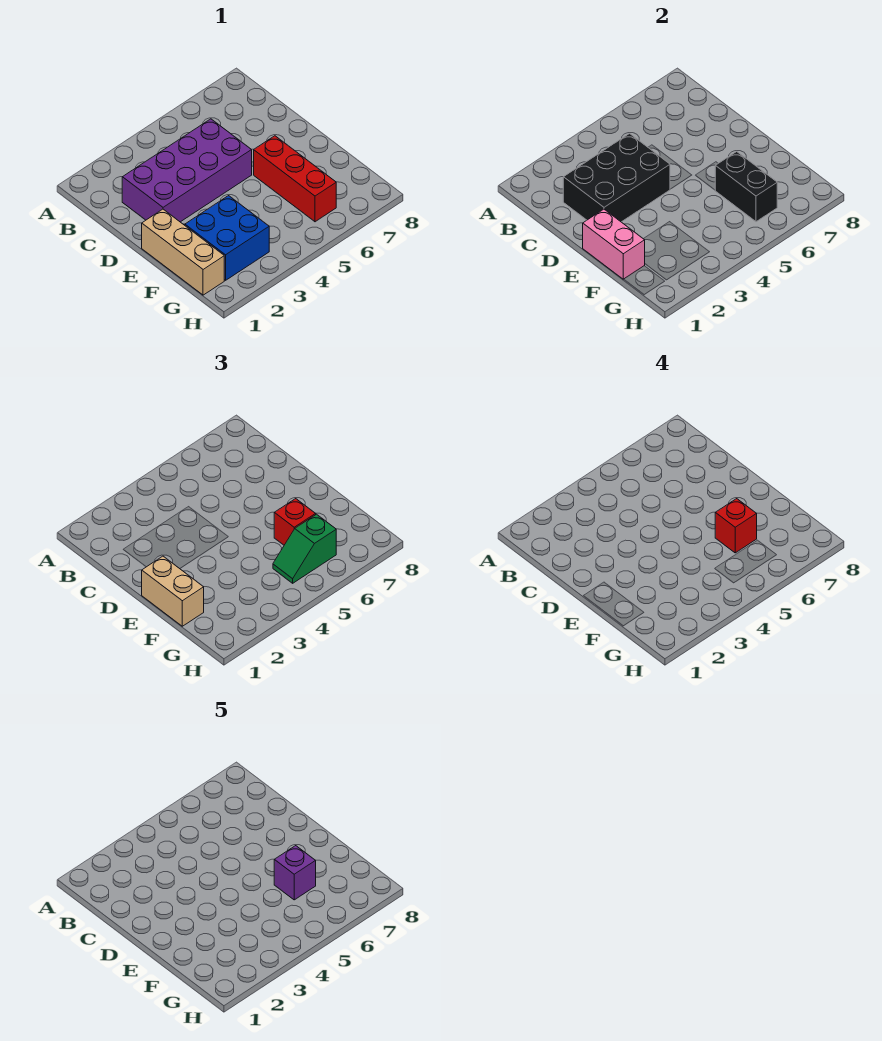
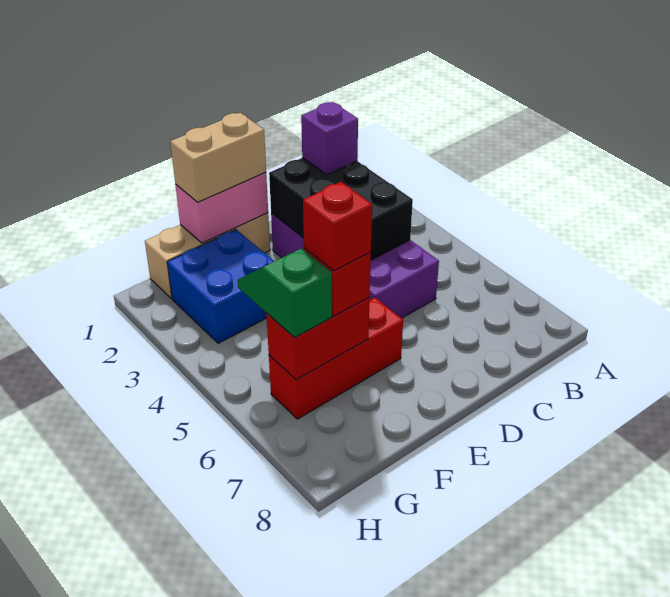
black brick F6:G6 level 2 -> red brick F6:G6 level 2
purple brick F6 level 5 -> purple brick C2 level 3

